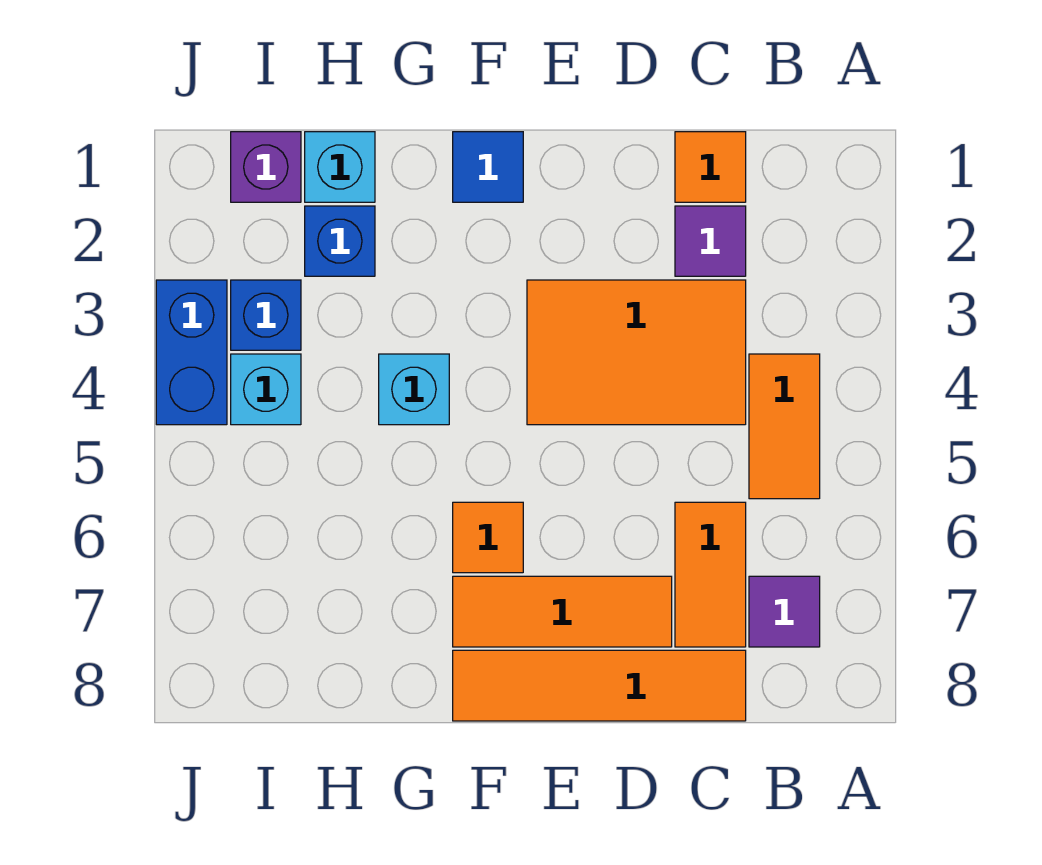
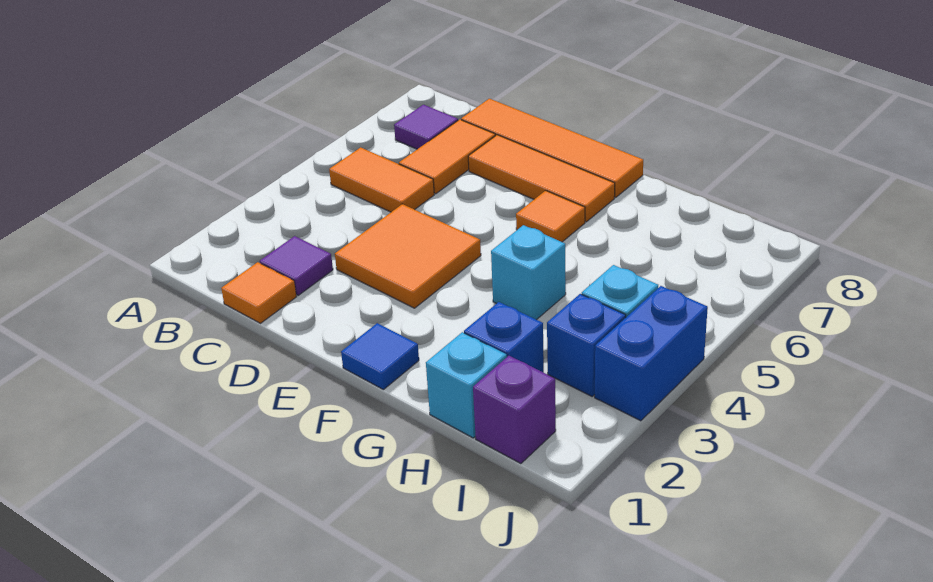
orange tile B4:B5 level 1 -> orange tile B5:C5 level 1
orange tile C3:E4 level 1 -> orange tile D3:E4 level 1

